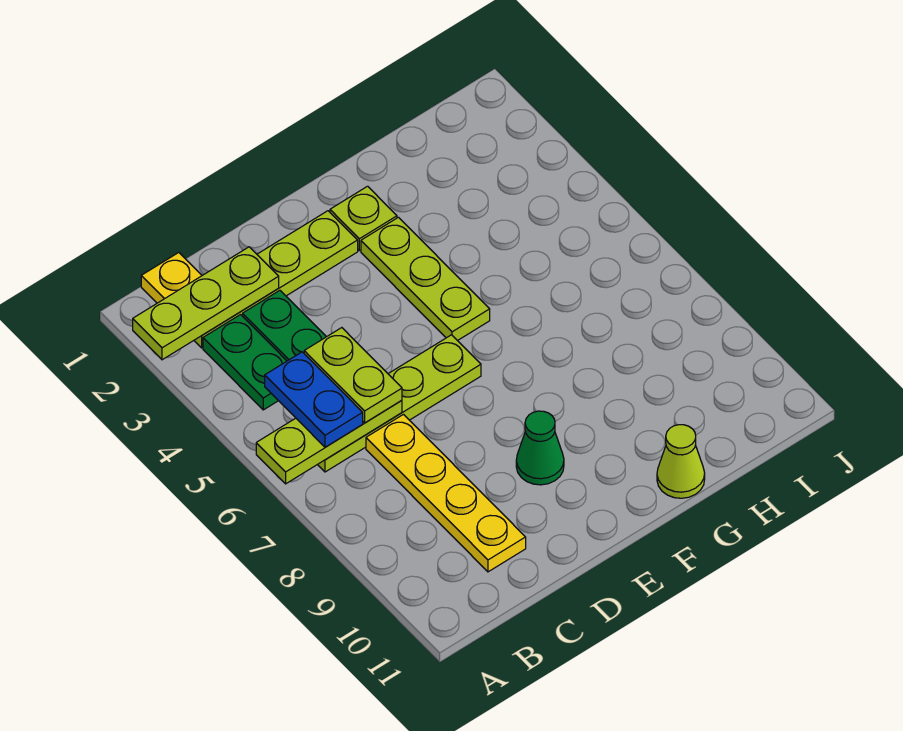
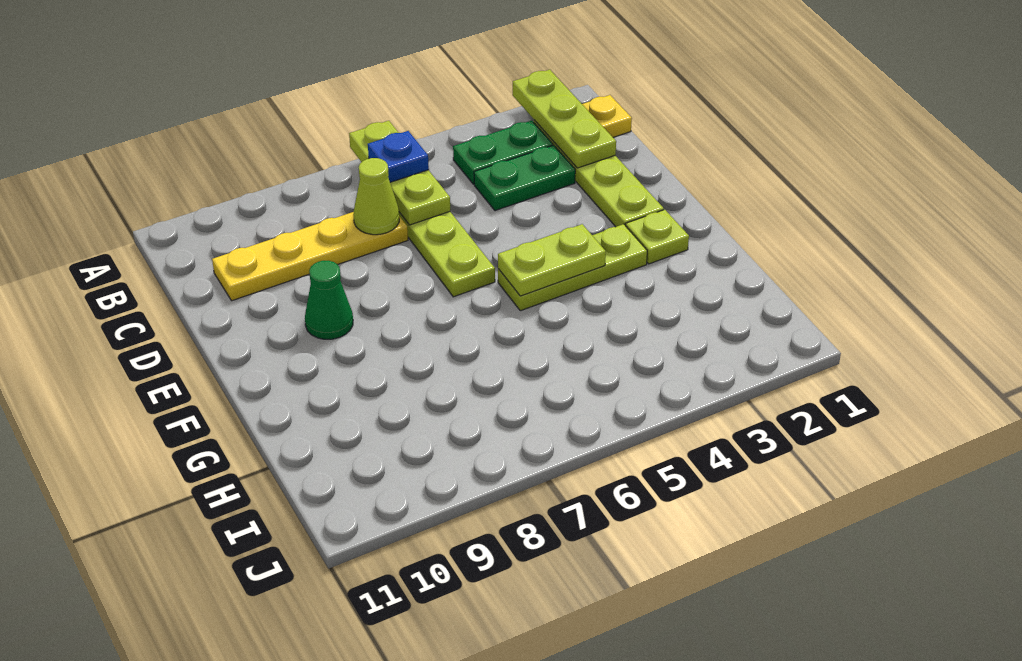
blue plate B5:B6 level 3 -> blue plate B6 level 3
lime plate C5:C6 level 3 -> lime plate F4:F5 level 2
lime cone G11 level 1 -> lime cone C7 level 2

